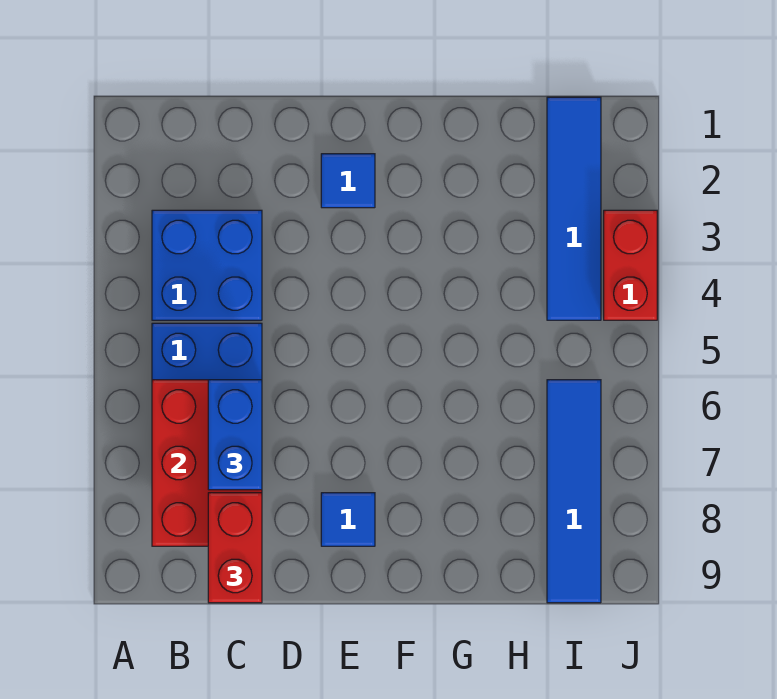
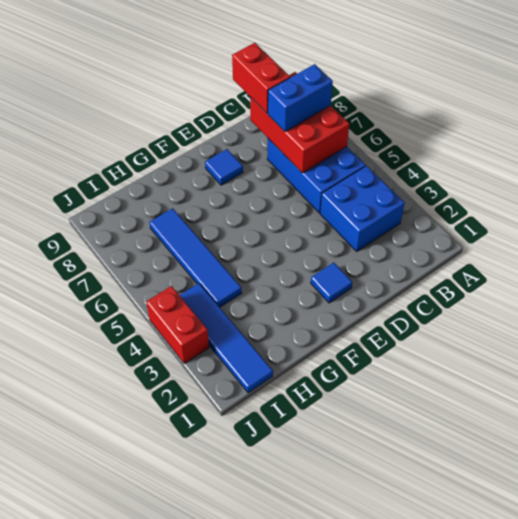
blue brick C6:C7 level 3 -> blue brick B7:C7 level 3
blue tile I6:I9 level 1 -> blue tile H4:H7 level 1

